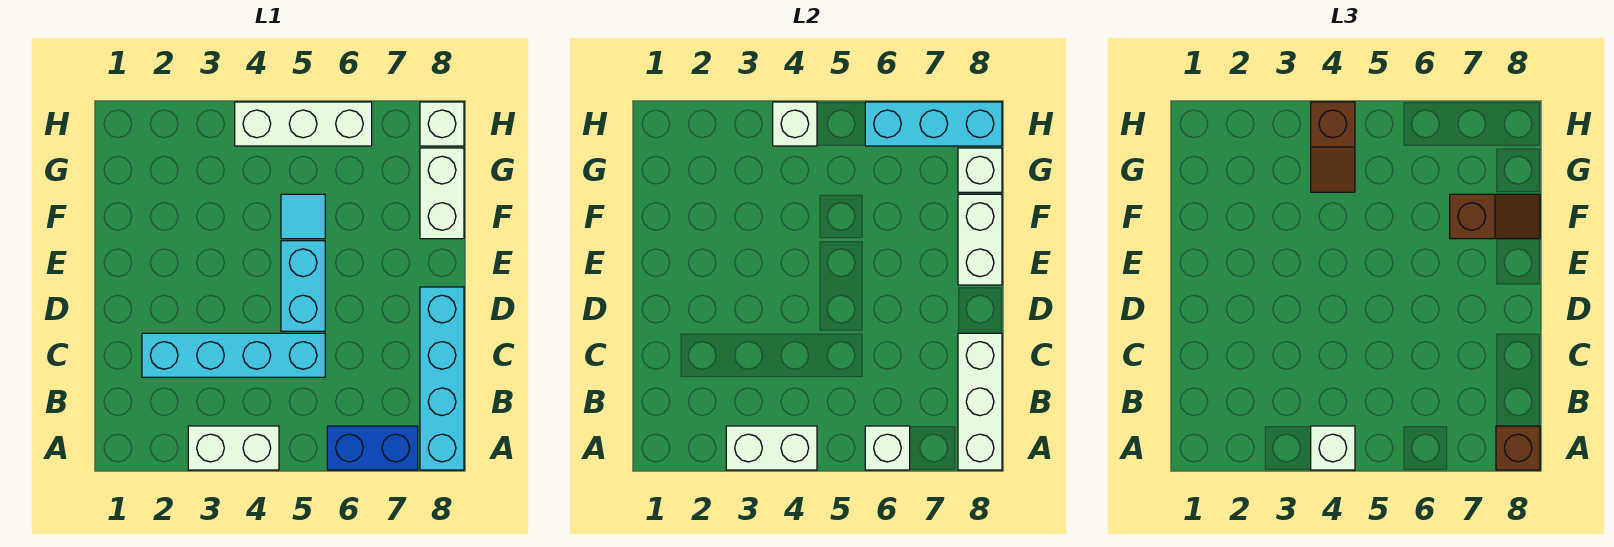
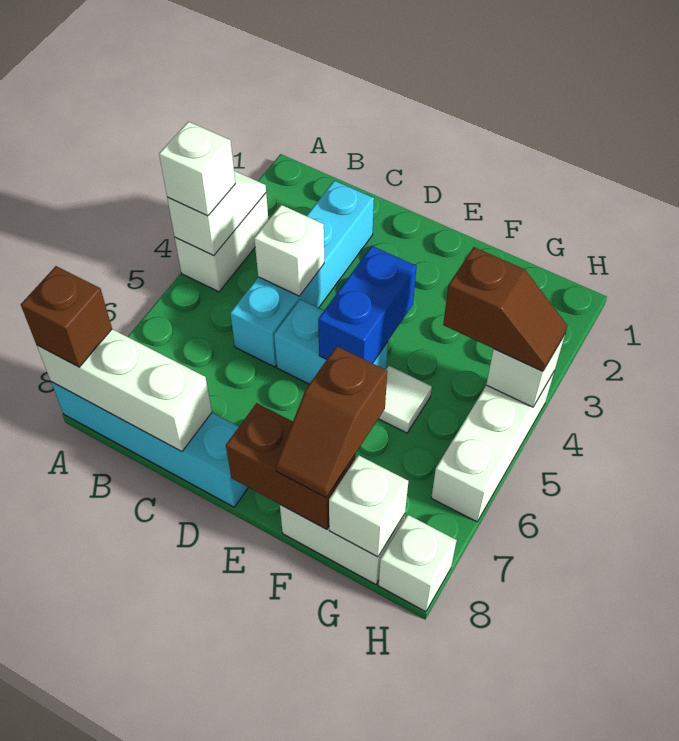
white brick A3:A4 level 2 -> white slope A3:A4 level 2 top 4
blue brick A6:A7 level 1 -> blue brick E4:E5 level 2
white brick A6 level 2 -> white brick C4 level 2
white brick E8:F8 level 2 -> brown brick E8:F8 level 2
cyan tile F5 level 1 -> white tile F5 level 1
brown slope G4:H4 level 3 top H -> brown slope G4:H4 level 3 top G
cyan brick H6:H8 level 2 -> none

